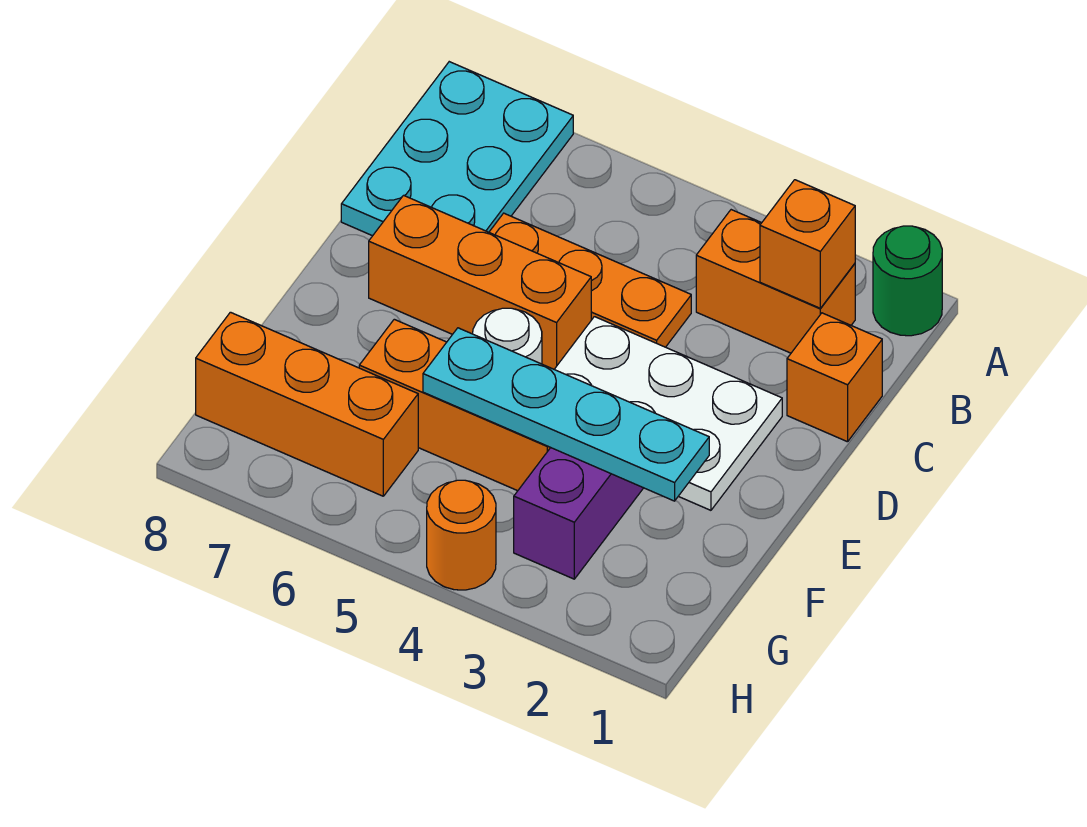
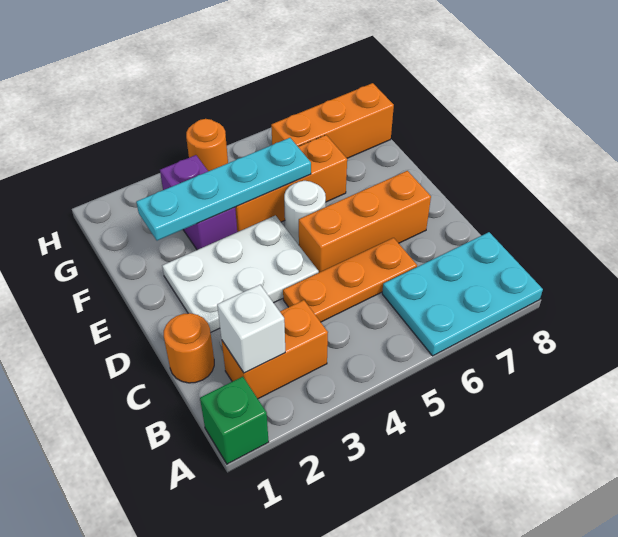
green round brick A1 level 1 -> green brick A1 level 1
cyan plate A7:C8 level 1 -> cyan plate A6:B8 level 1
orange brick B2 level 2 -> white brick B2 level 2
orange brick C1 level 1 -> orange round brick C1 level 1

